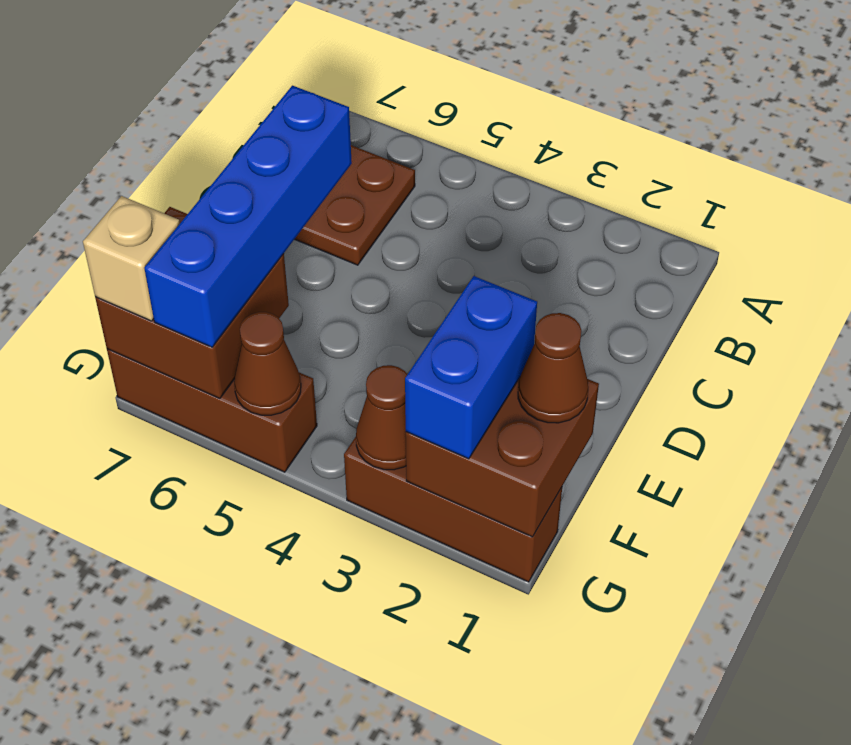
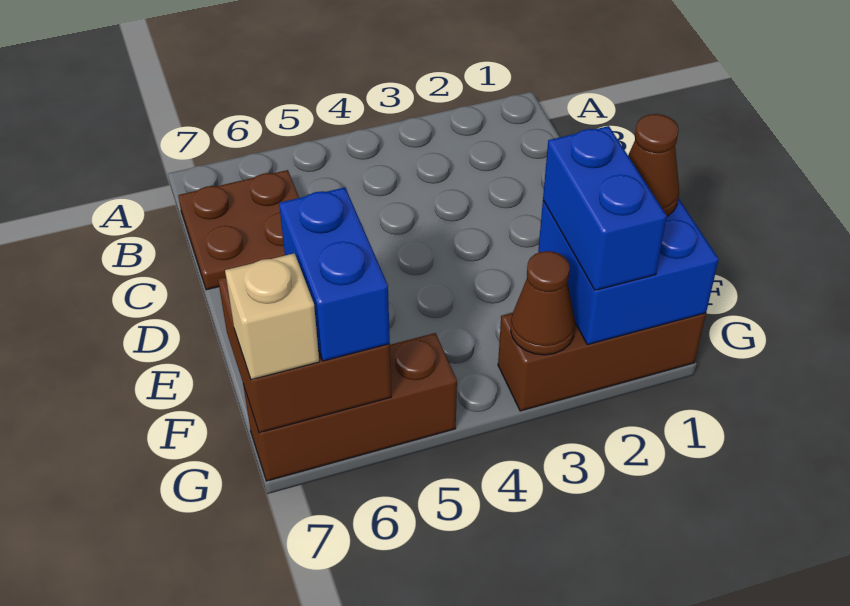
blue brick D6:G6 level 3 -> blue brick F6:G6 level 3
brown brick F1:G2 level 2 -> blue brick F1:G2 level 2
brown cone G5 level 2 -> none

